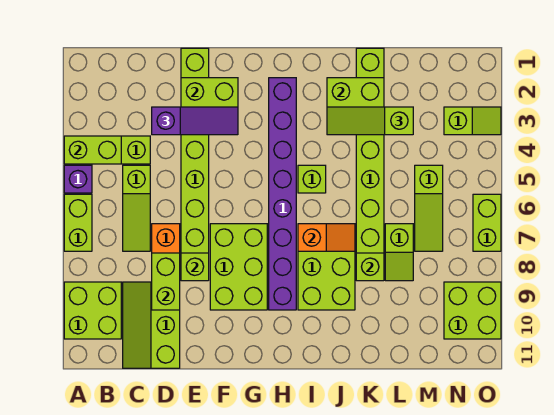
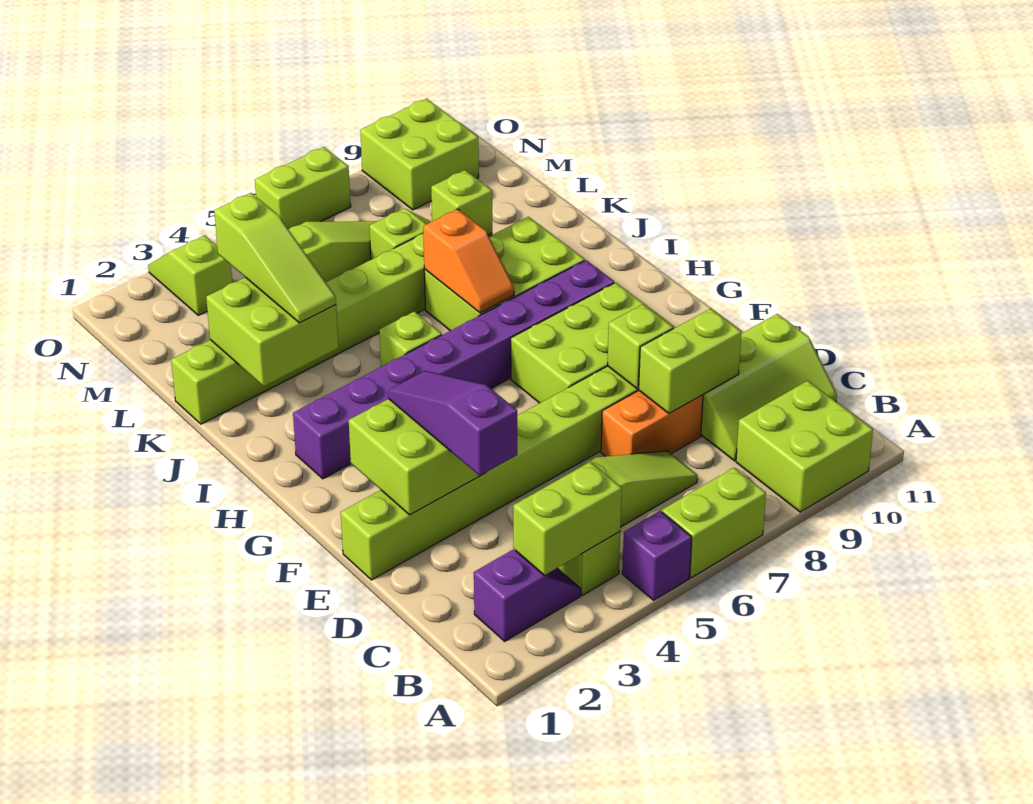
lime brick A4:B4 level 2 -> lime brick B3:B4 level 2
none -> purple slope B2:B3 level 1 top 2
orange slope I7:J7 level 2 top I -> orange slope I7:J7 level 2 top J

